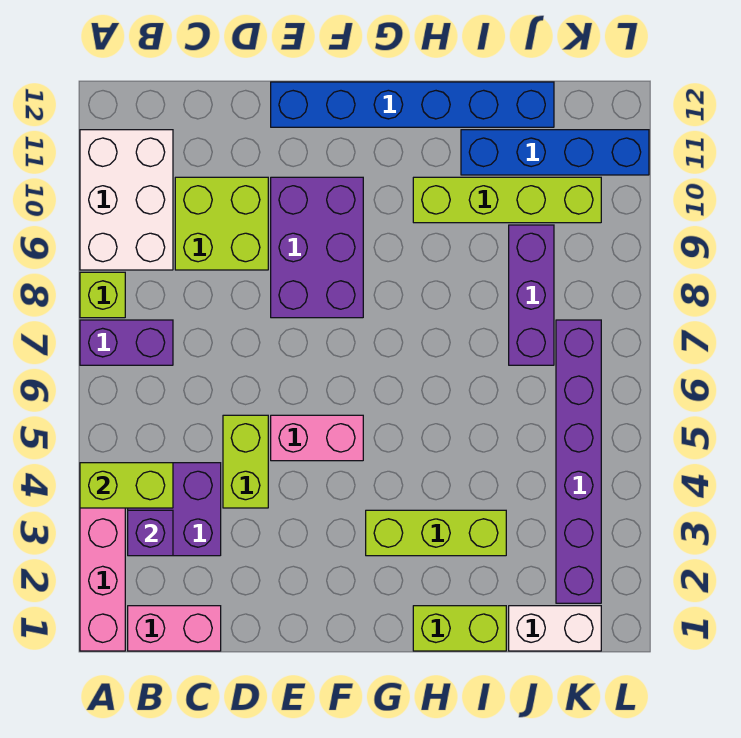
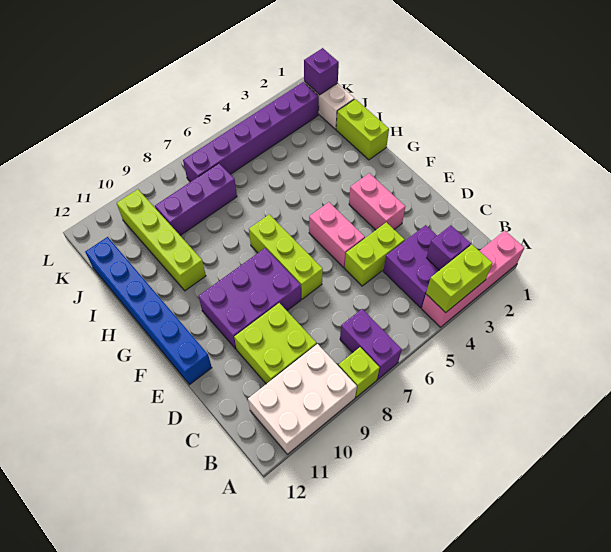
lime brick A4:B4 level 2 -> lime brick A3:A4 level 2
pink brick B1:C1 level 1 -> pink brick E3:F3 level 1
lime brick G3:I3 level 1 -> lime brick E7:G7 level 1
blue brick I11:L11 level 1 -> none
none -> purple brick K1 level 2

